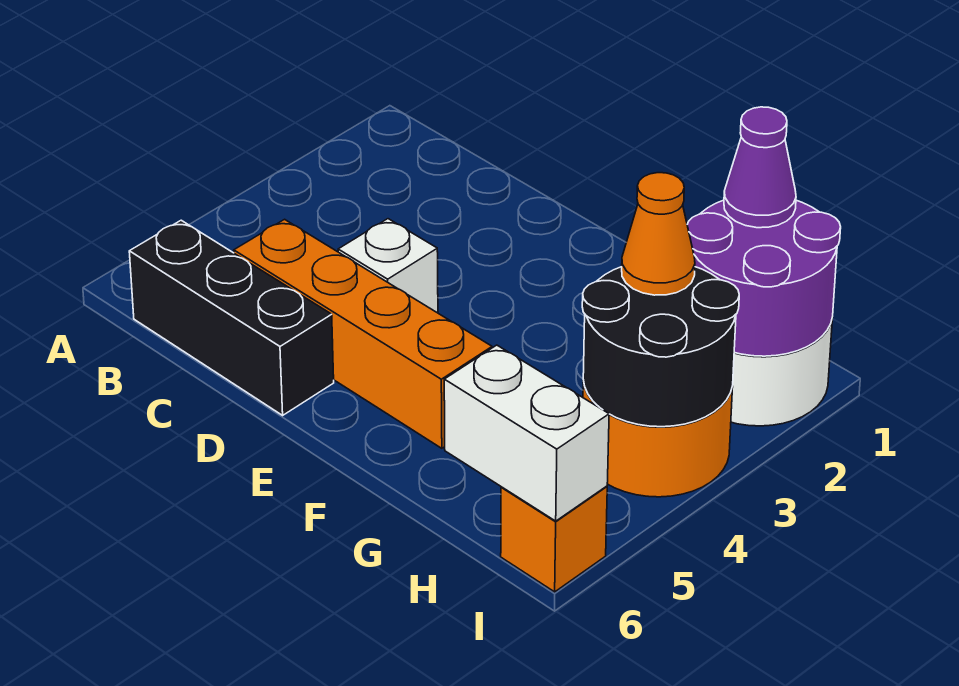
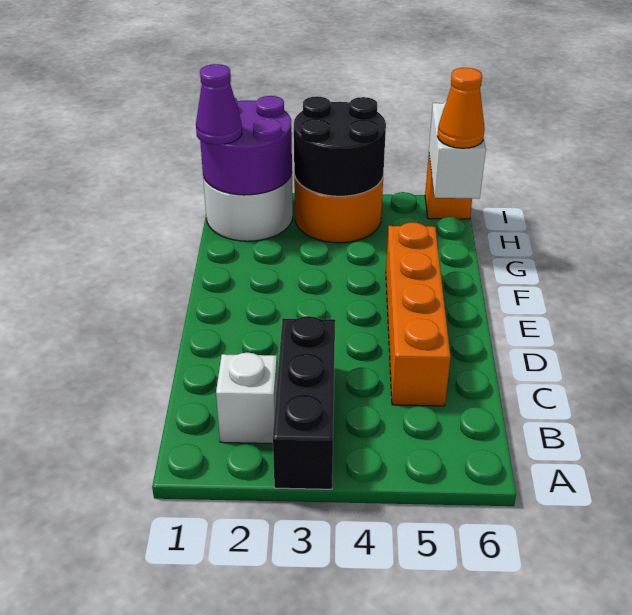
black brick B6:D6 level 1 -> black brick A3:C3 level 1
white brick D4 level 1 -> white brick B2 level 1
orange cone H3 level 3 -> orange cone H6 level 3

